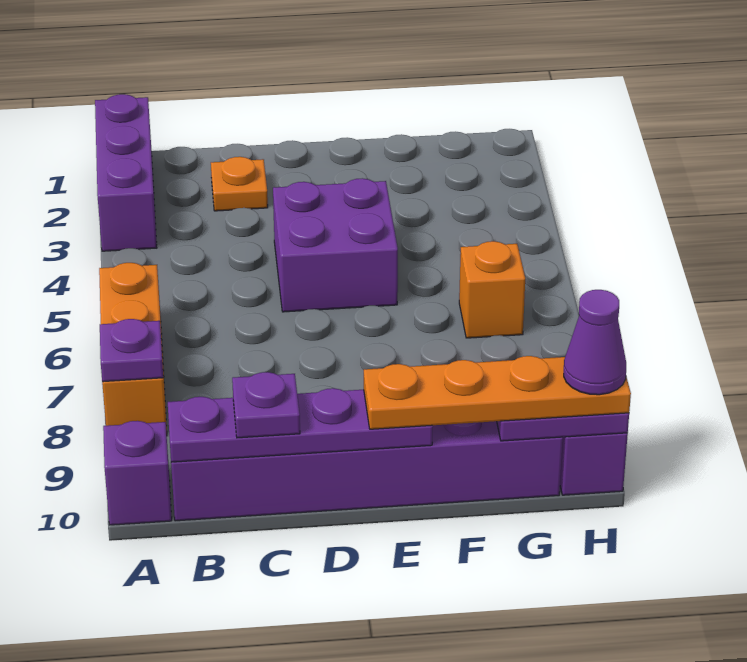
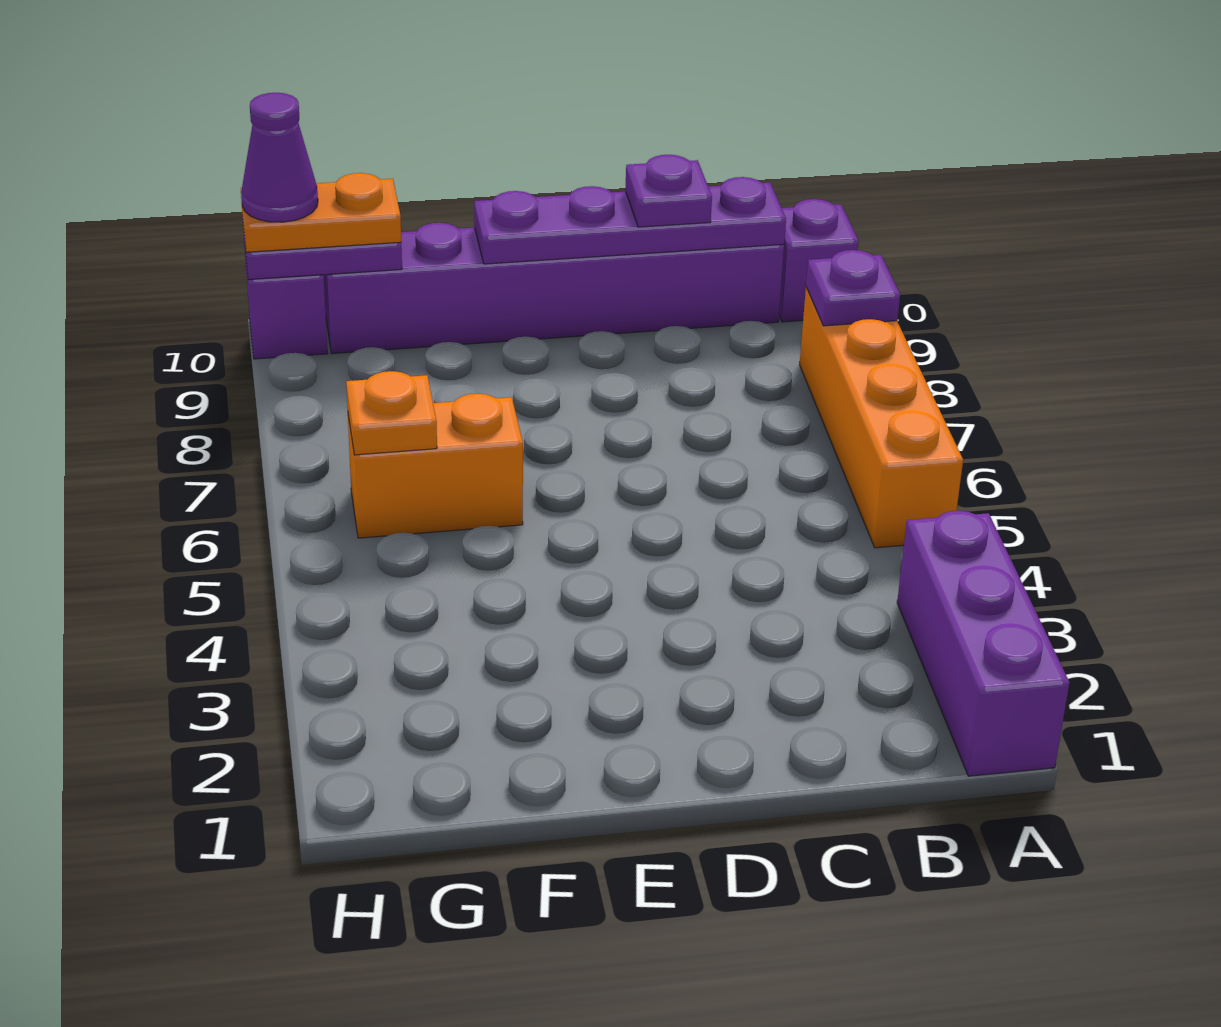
orange brick A6:A8 level 1 -> orange brick A5:A8 level 1
orange plate C2 level 1 -> orange plate G6 level 2
purple brick D4:E5 level 1 -> none
orange plate E10:H10 level 3 -> orange plate G10:H10 level 3
orange brick G6 level 1 -> orange brick F6:G6 level 1

